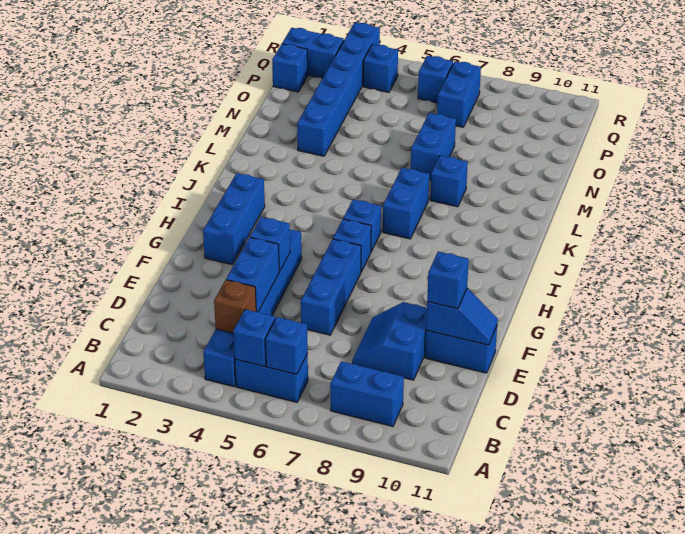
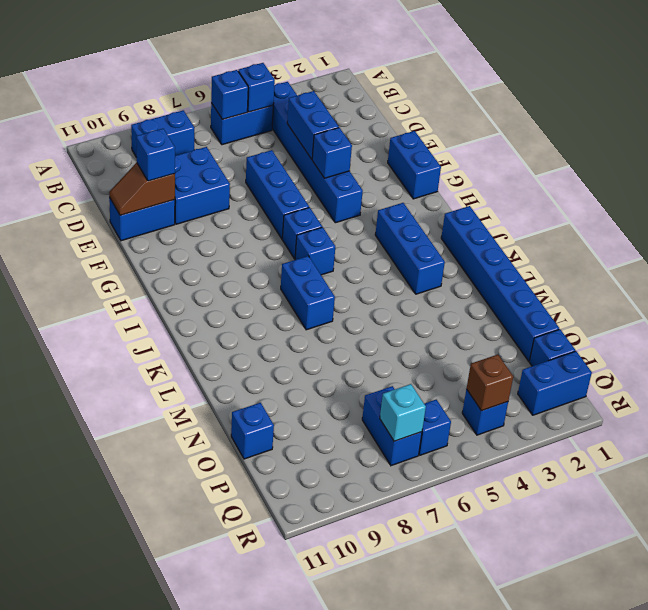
brown brick C4 level 2 -> brown brick Q4 level 2
blue slope D8:E9 level 1 top 9 -> blue brick D8:E9 level 1
blue slope E10:E11 level 2 top 10 -> brown slope E10:E11 level 2 top 10
blue brick G2:I2 level 1 -> blue brick I3:K3 level 1
blue brick L8 level 1 -> blue brick O11 level 1
blue brick M3:R3 level 1 -> blue brick J1:O1 level 1
blue brick M7:N7 level 1 -> blue brick F1:G1 level 1
none -> cyan brick Q7 level 2

